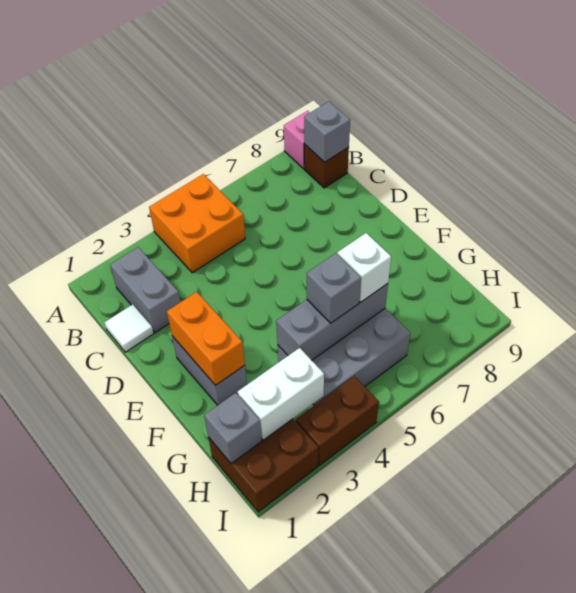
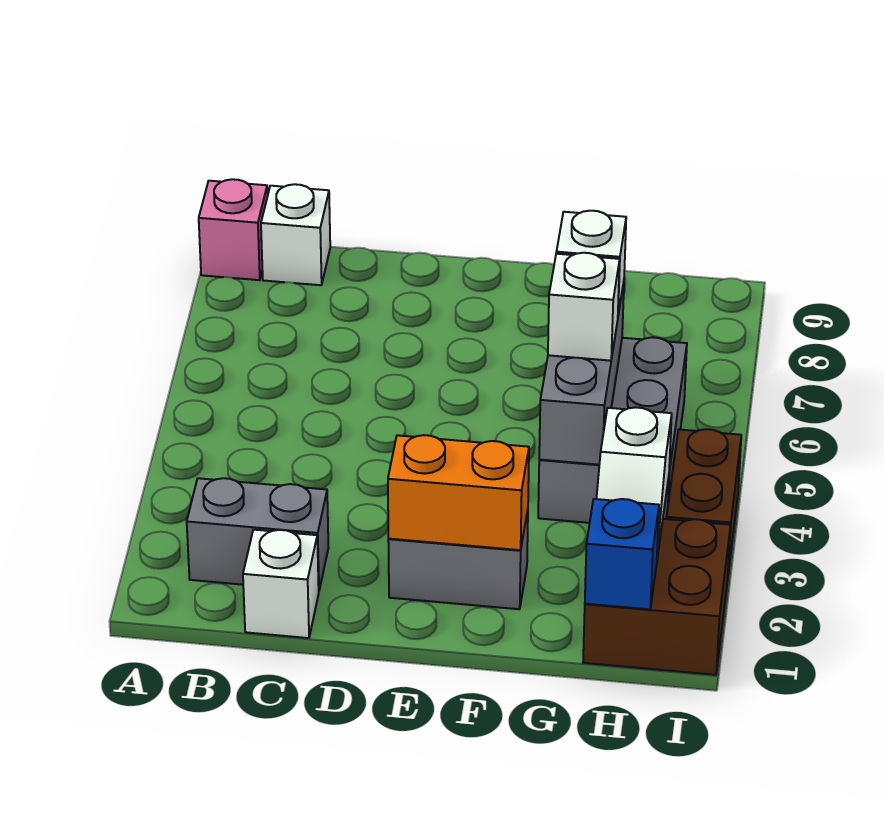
orange brick A4:B5 level 1 -> none
brown brick B9 level 1 -> white brick B9 level 1
grey brick B9 level 2 -> none
white tile C1 level 1 -> white brick C1 level 1
grey brick G5 level 3 -> white brick G5 level 3
grey brick H1 level 2 -> blue brick H1 level 2
white brick H2:H3 level 2 -> white slope H2:H3 level 2 top 3

